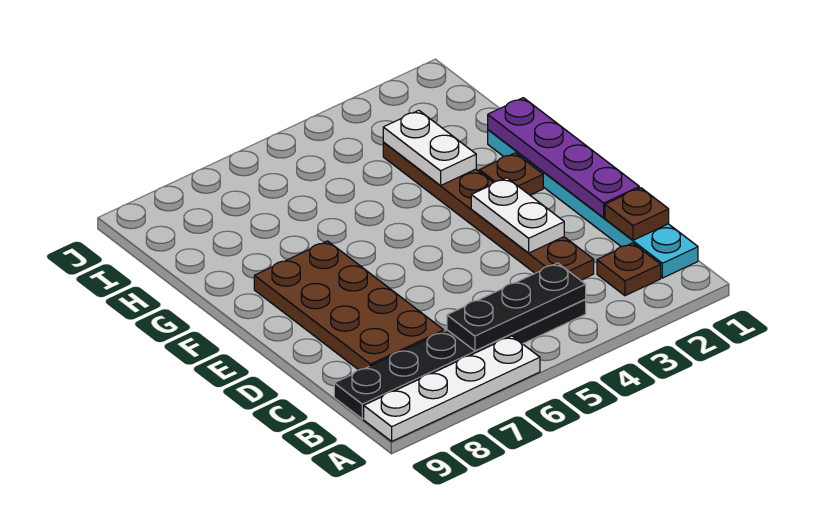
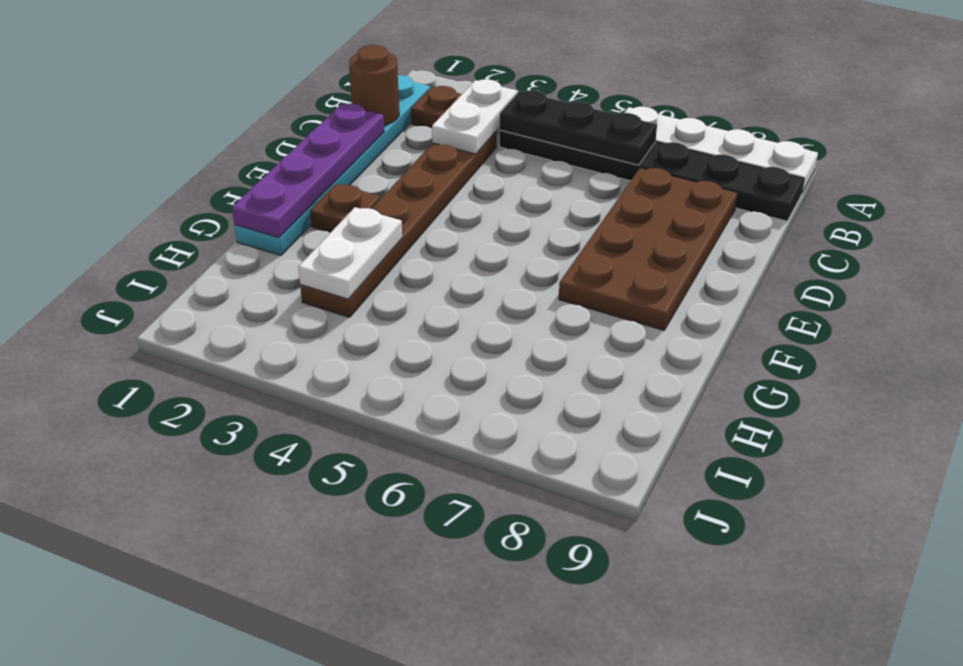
brown plate C1 level 2 -> brown round brick C1 level 2
white plate D3:E3 level 2 -> white plate B3:C3 level 2

